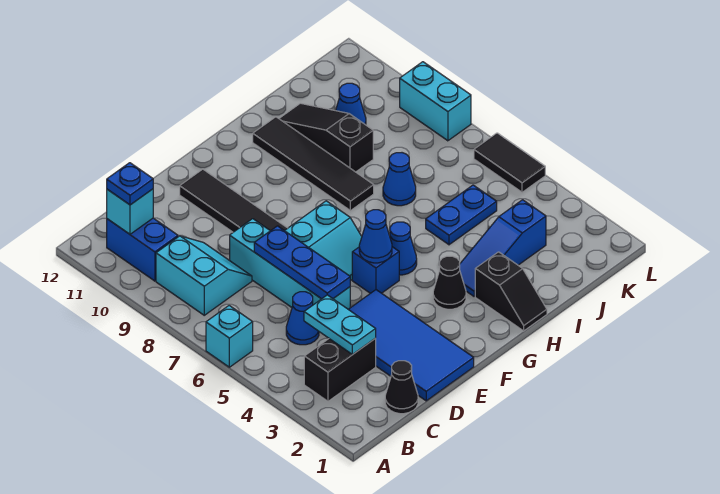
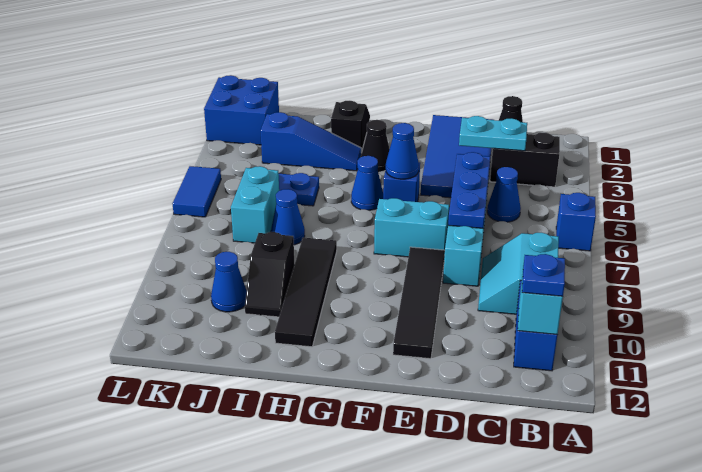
cyan brick A6 level 1 -> blue brick A6 level 1
cyan plate C3:C4 level 2 -> cyan plate C3:D3 level 2
black slope I9:I11 level 1 top 9 -> black slope I9:I10 level 1 top 9
none -> blue brick K1:L2 level 1
black tile L5:L6 level 1 -> blue tile L5:L6 level 1
cyan brick L8:L9 level 1 -> cyan brick J6:J7 level 1

